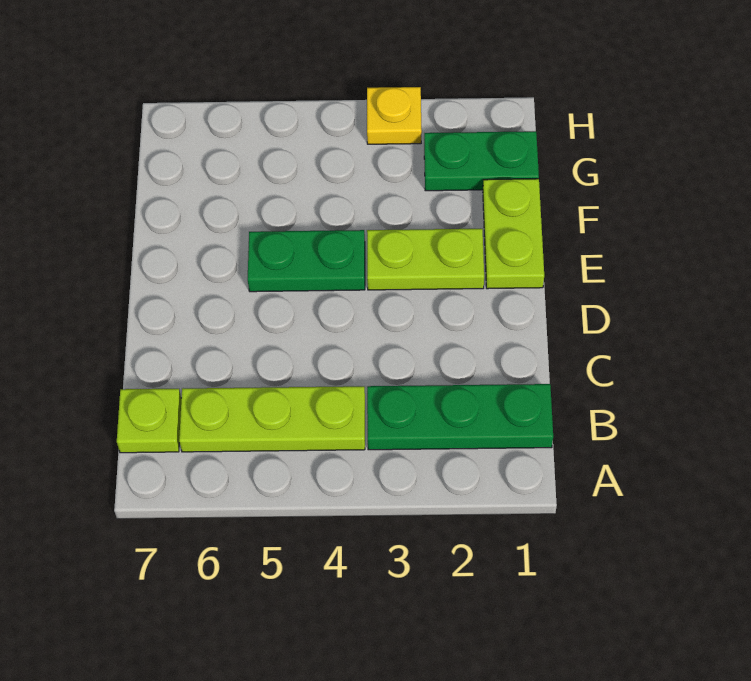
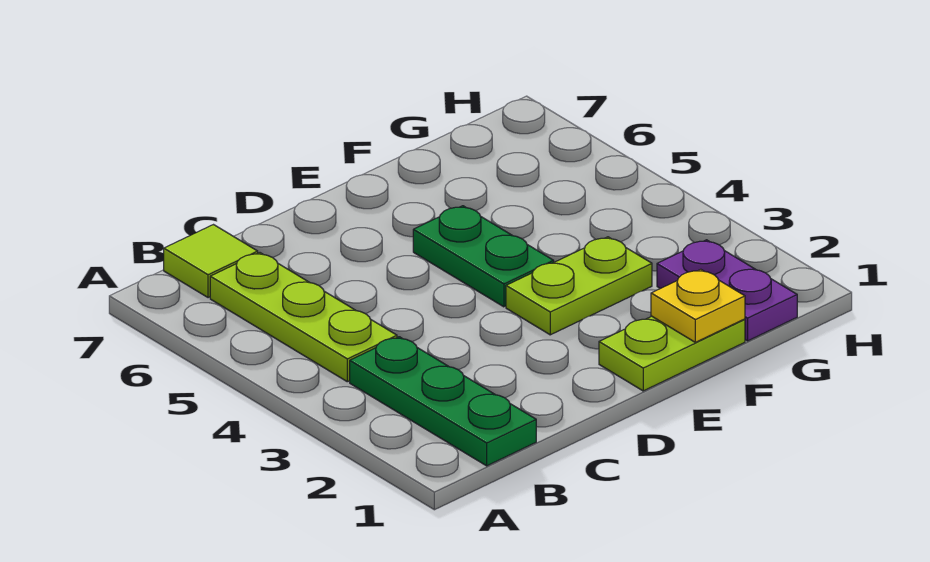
lime plate B7 level 1 -> lime tile B7 level 1
lime plate E2:E3 level 1 -> lime plate E3:F3 level 1
green plate G1:G2 level 1 -> purple plate G1:G2 level 1
yellow plate H3 level 1 -> yellow plate F1 level 2

